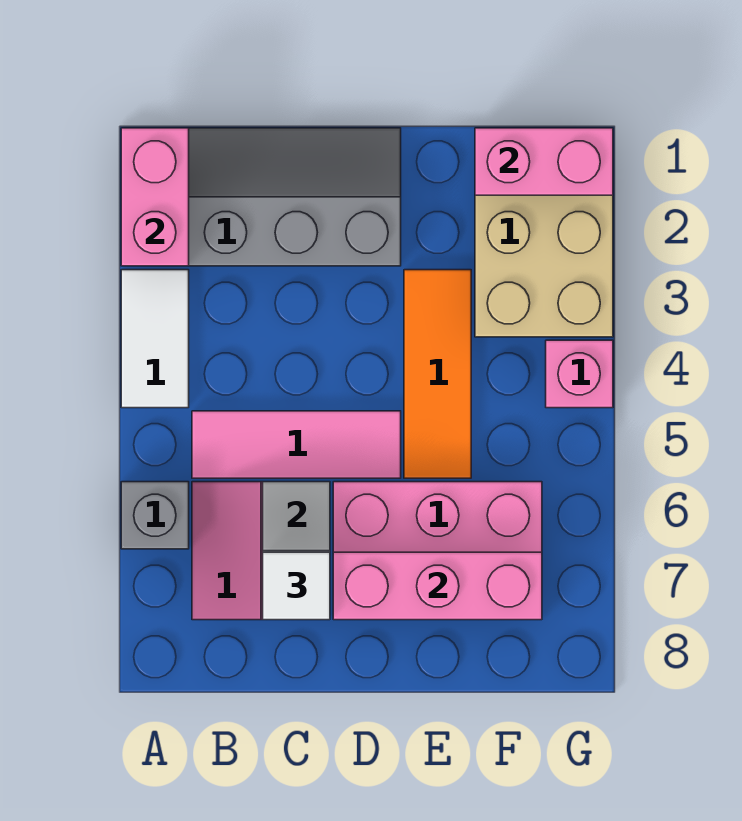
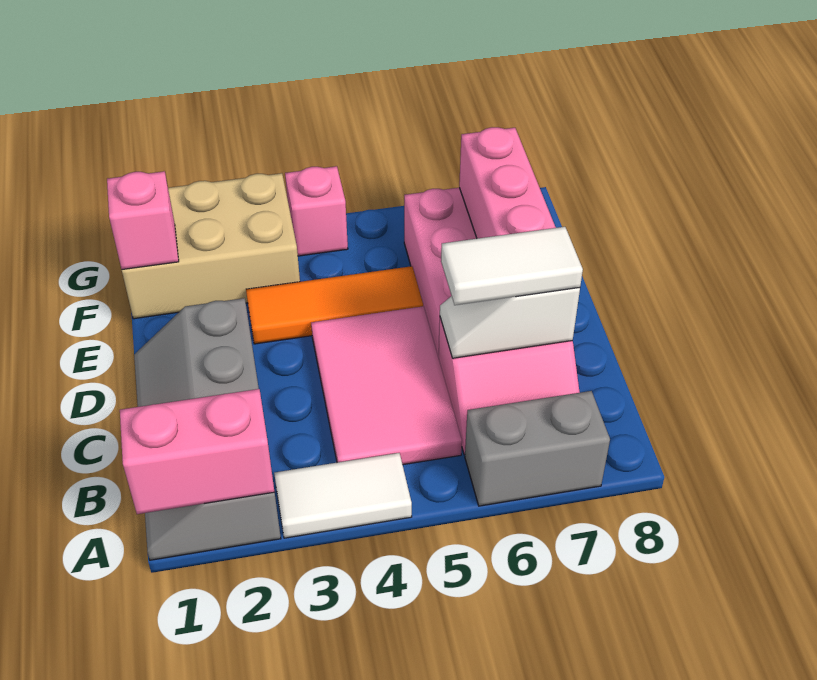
grey brick A6 level 1 -> grey brick A6:A7 level 1
pink tile B5:D5 level 1 -> pink tile B4:D5 level 1
white tile C7 level 3 -> white tile C6:C7 level 3
pink brick F1:G1 level 2 -> pink brick F1 level 2

